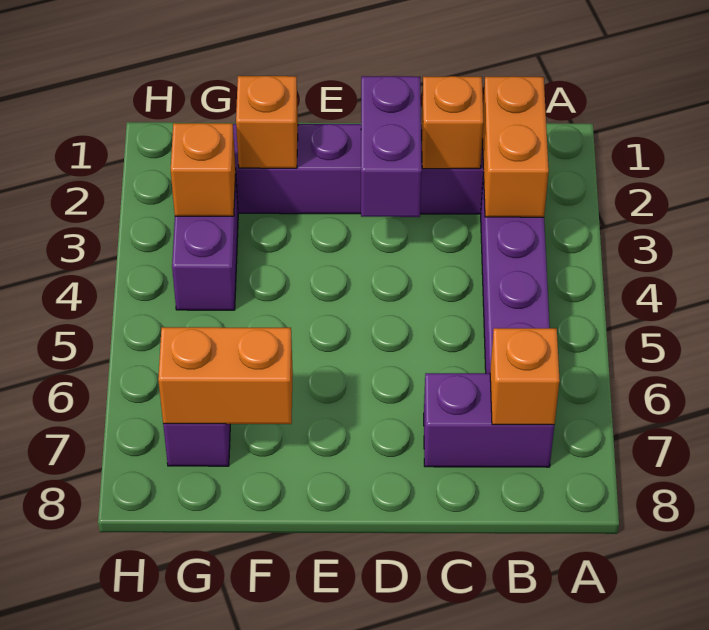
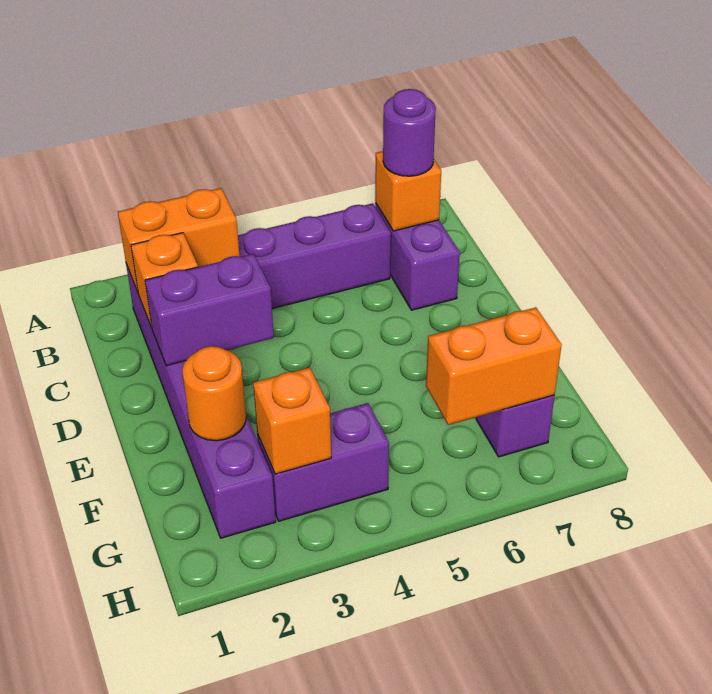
none -> purple round brick B7 level 3
orange brick F2 level 2 -> orange round brick F2 level 2
orange brick F7:G7 level 2 -> orange brick G6:G7 level 2

